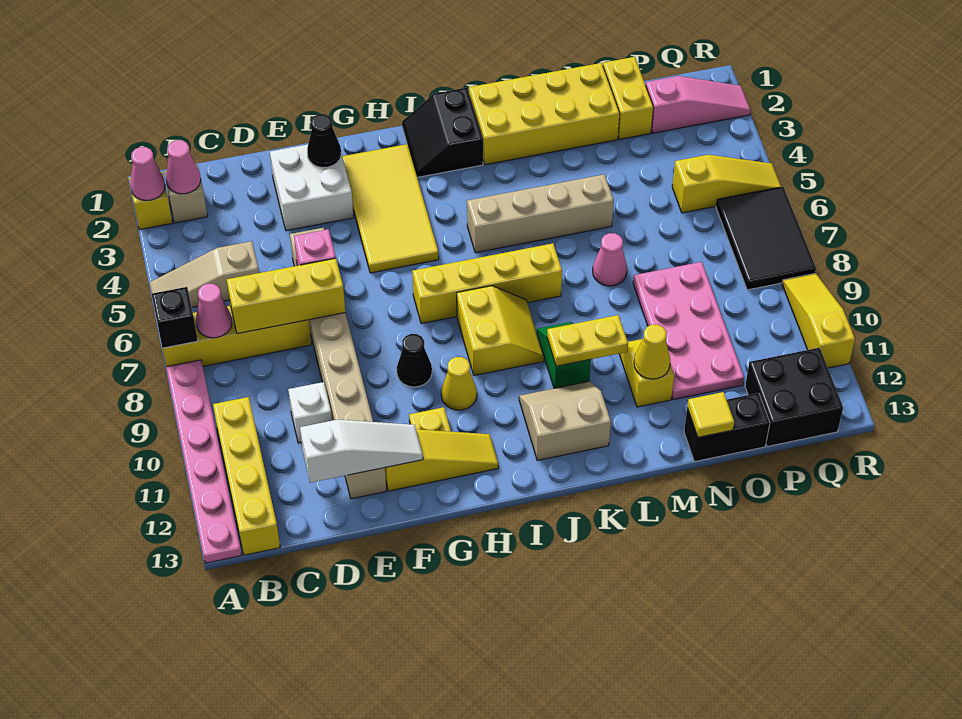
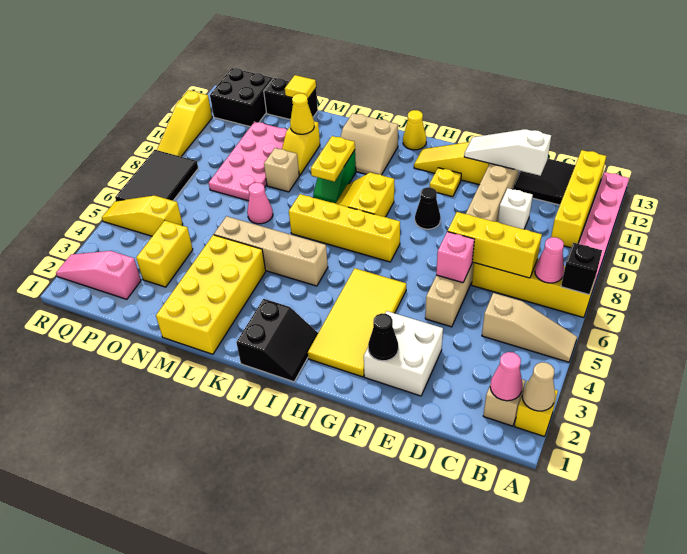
pink cone A2 level 2 -> tan cone A2 level 2
none -> black tile C12:D13 level 1
yellow cone H10 level 1 -> yellow cone I13 level 1
yellow brick K1:N2 level 1 -> yellow brick L1:M4 level 1
yellow plate K10:L10 level 2 -> yellow plate K9:K10 level 2
none -> tan brick M9 level 1
yellow brick O1:O2 level 1 -> yellow brick O3:O4 level 1

